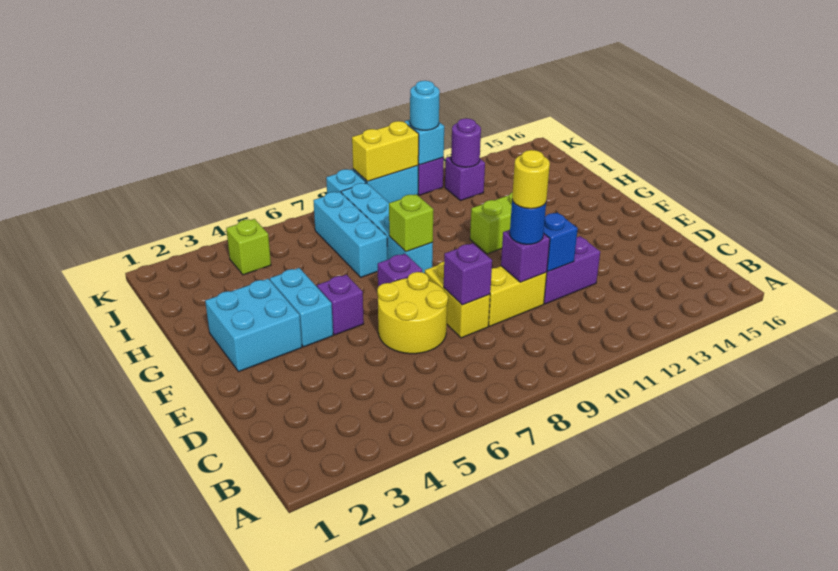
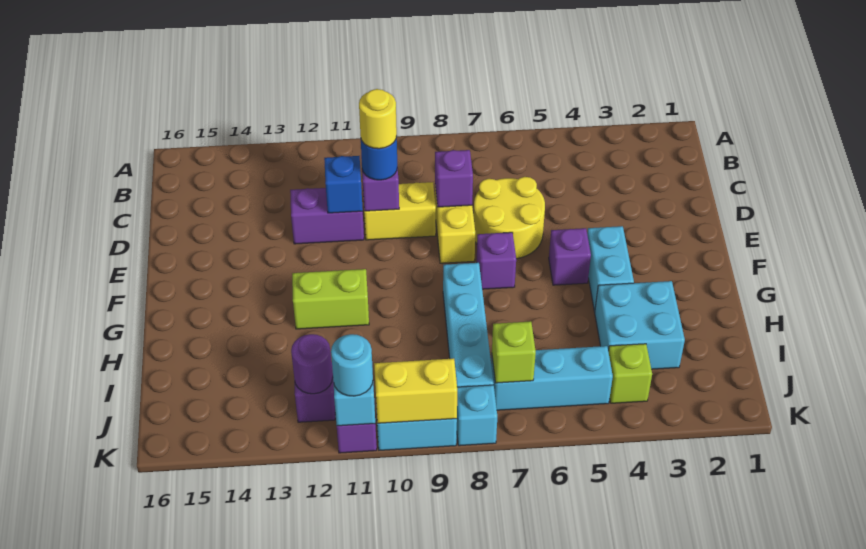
cyan brick F2:G3 level 1 -> cyan brick H3:I4 level 1
lime brick G8 level 2 -> lime brick J7 level 2
cyan brick H7:J7 level 1 -> cyan brick J5:J7 level 1

